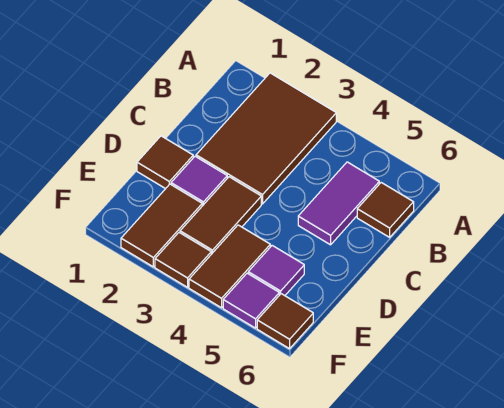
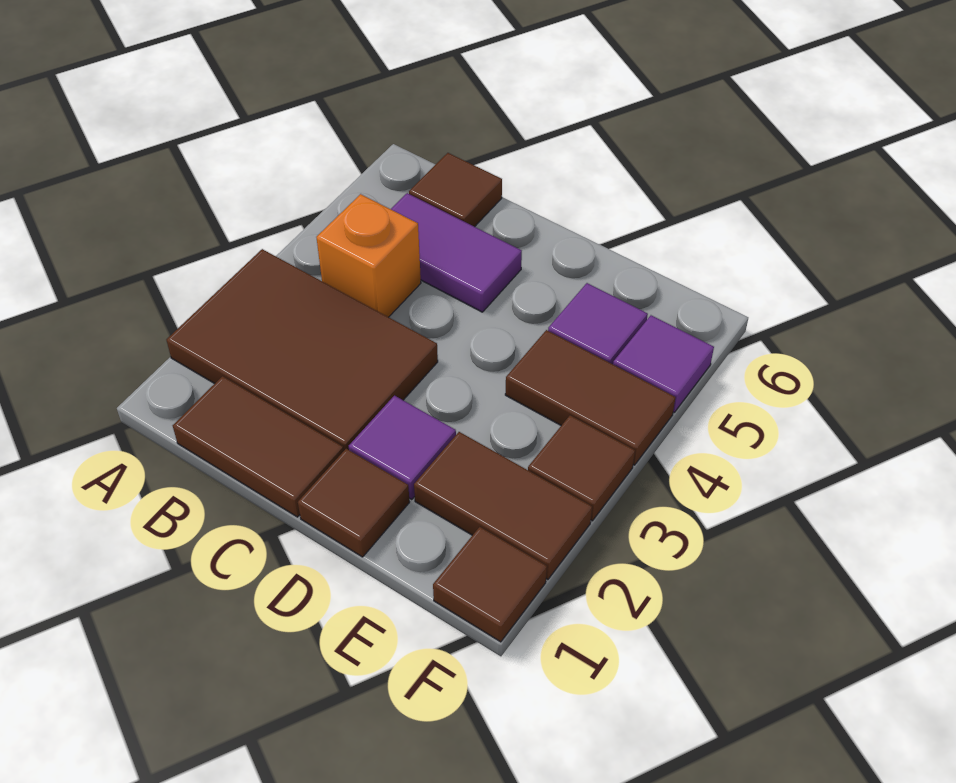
none -> orange brick B4 level 1
brown tile D3:E3 level 1 -> brown tile B1:C1 level 1
brown tile F6 level 1 -> brown tile F1 level 1

